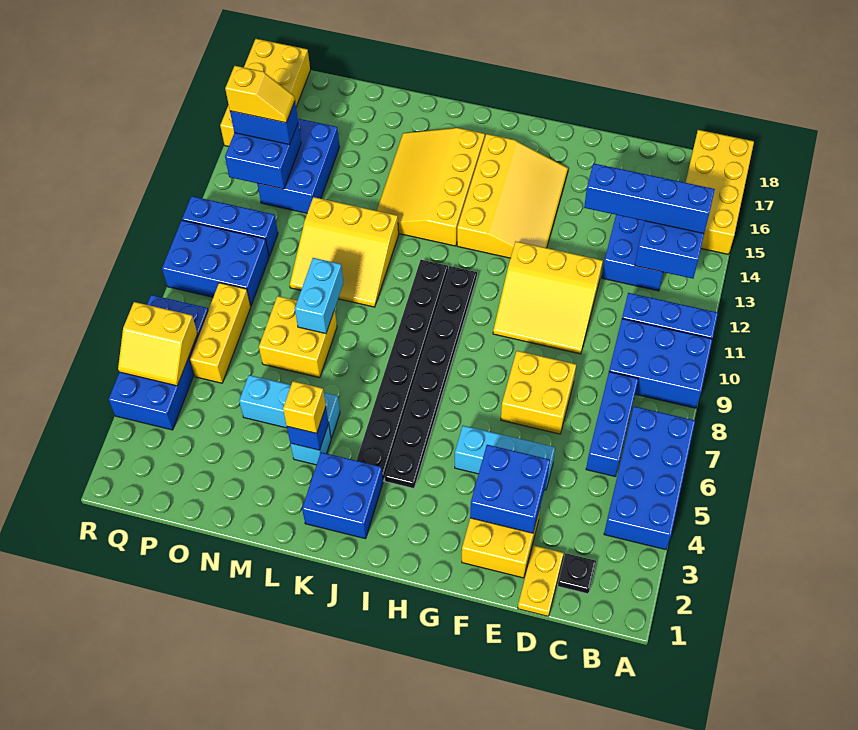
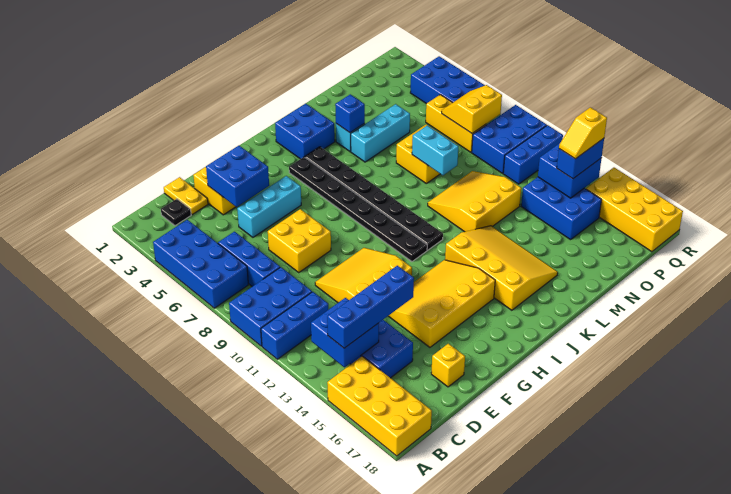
yellow slope G13:I16 level 1 top I -> yellow slope F13:I15 level 1 top 15
yellow brick L4 level 3 -> yellow brick E17 level 1
yellow slope Q5:R6 level 2 top 6 -> yellow slope P7:Q8 level 2 top 8

